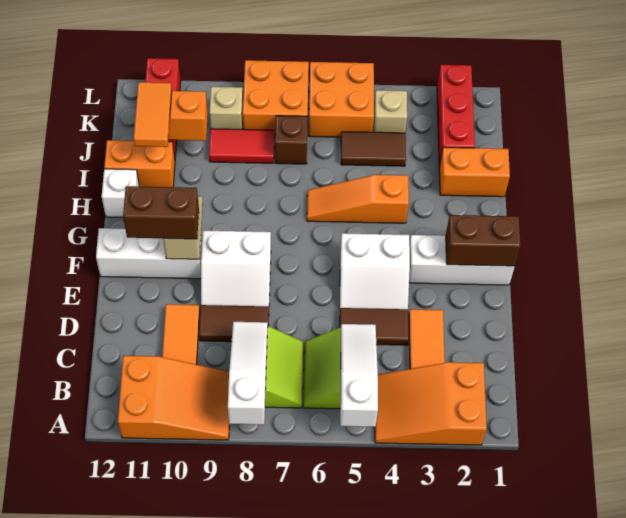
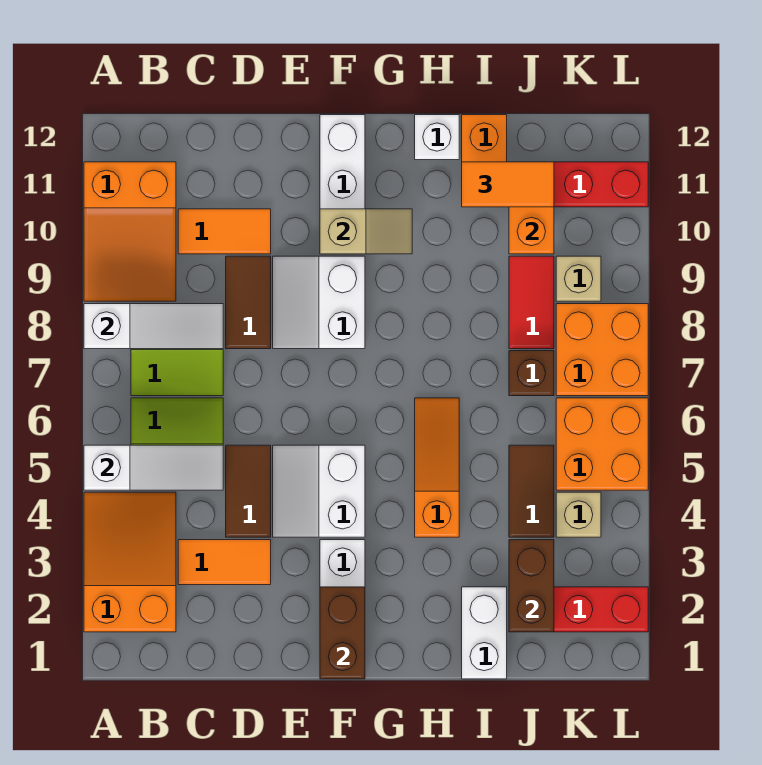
brown brick F10:F11 level 3 -> brown brick J2:J3 level 2
orange brick I1:I2 level 1 -> white brick I1:I2 level 1

